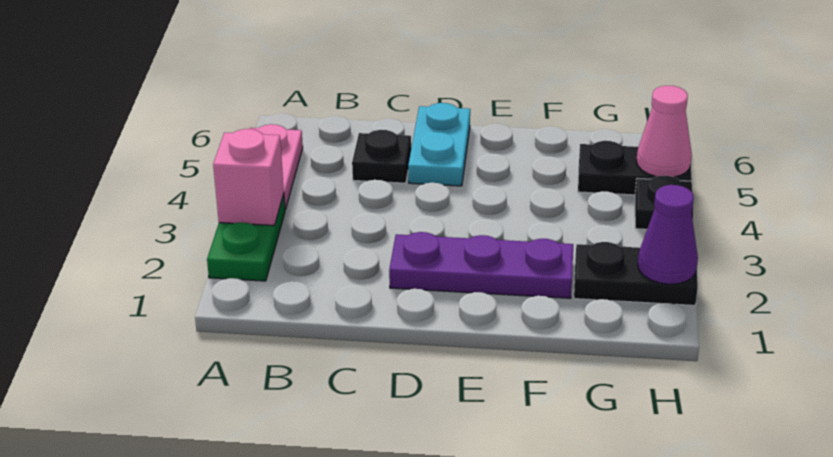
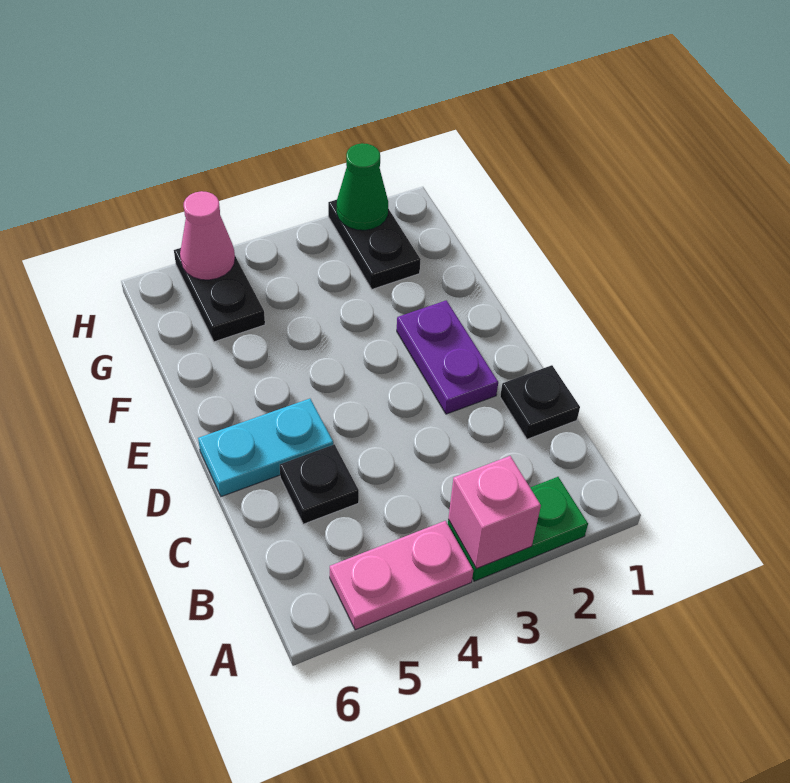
purple plate D2:F2 level 1 -> purple plate D2:E2 level 1
purple cone H2 level 2 -> green cone H2 level 2
black plate H4 level 1 -> black plate C1 level 1

